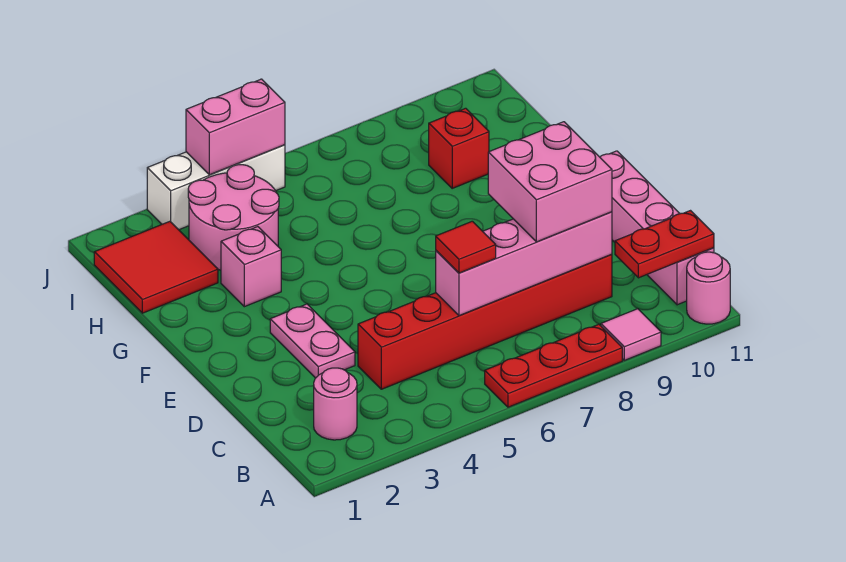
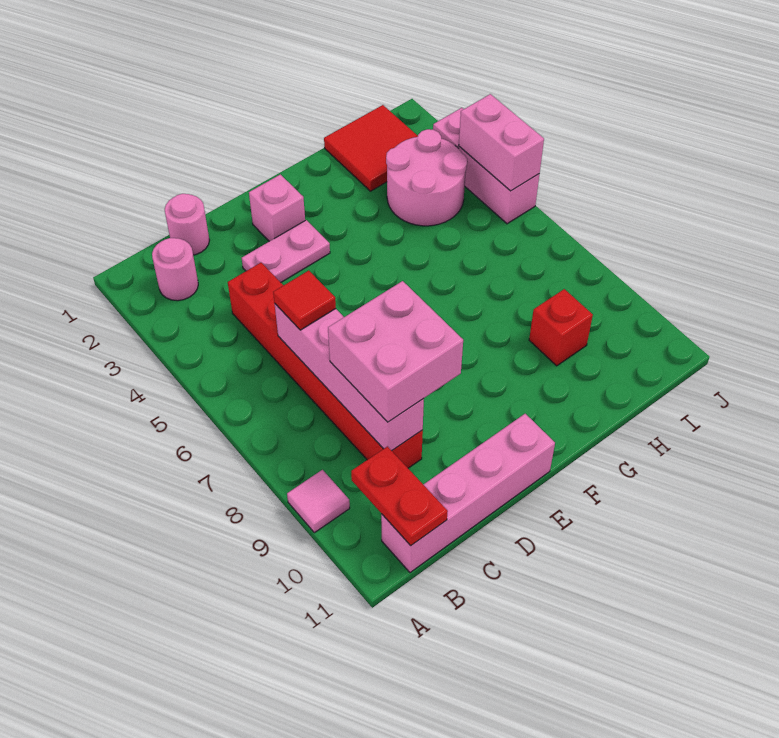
red plate A6:A8 level 1 -> none
pink round brick A11 level 1 -> pink round brick C1 level 1
pink brick G3 level 1 -> pink brick E2 level 1
white brick J3:J5 level 1 -> pink brick J3:J5 level 1

